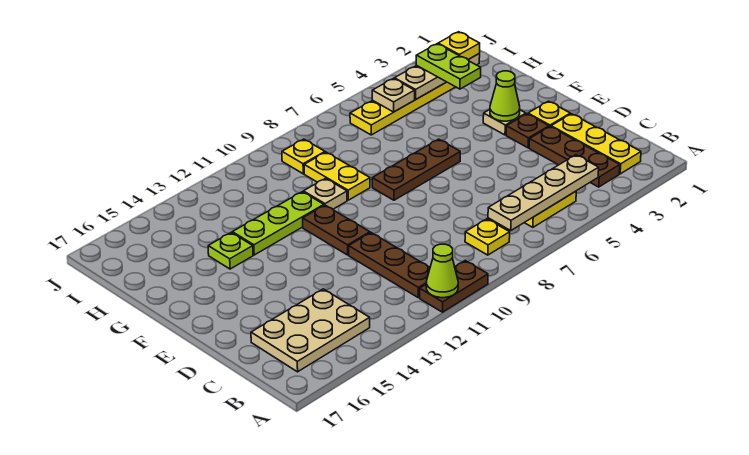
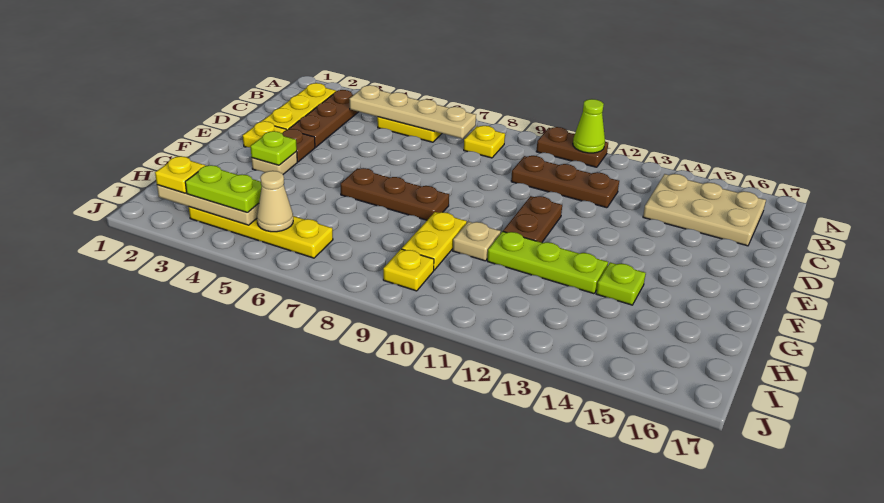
brown plate B11:D11 level 1 -> brown plate C10:C12 level 1
lime cone F3 level 2 -> lime plate F3 level 2
lime plate H3:I3 level 3 -> lime plate I3:I4 level 3
tan plate I5 level 2 -> tan cone I5 level 2

